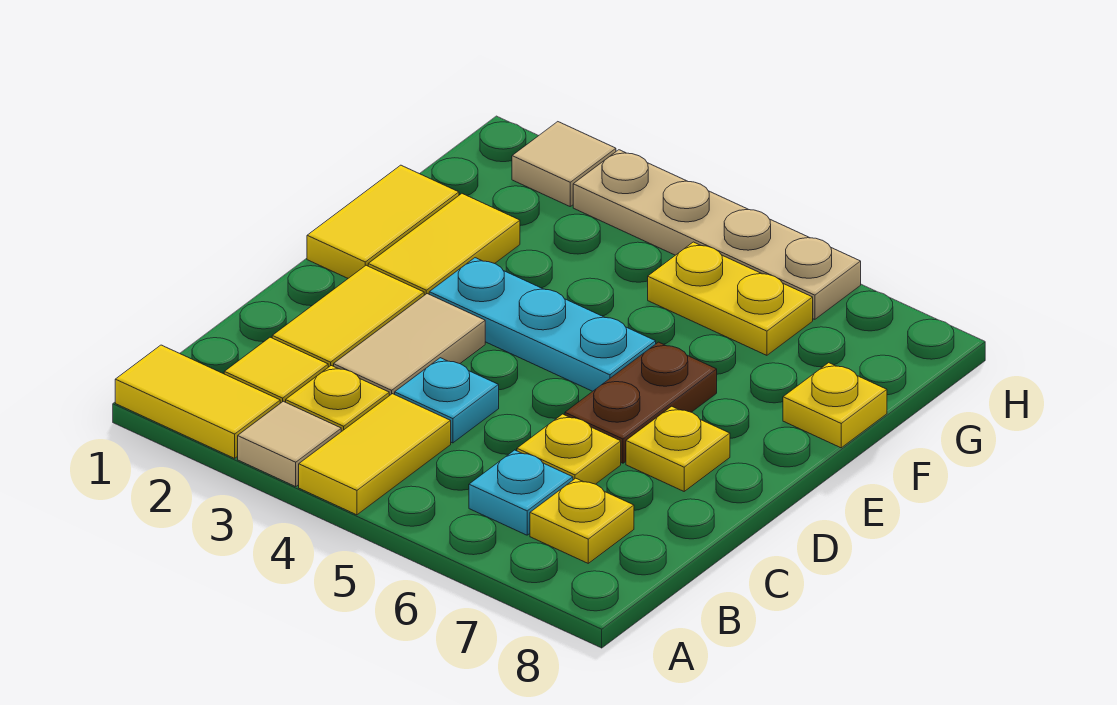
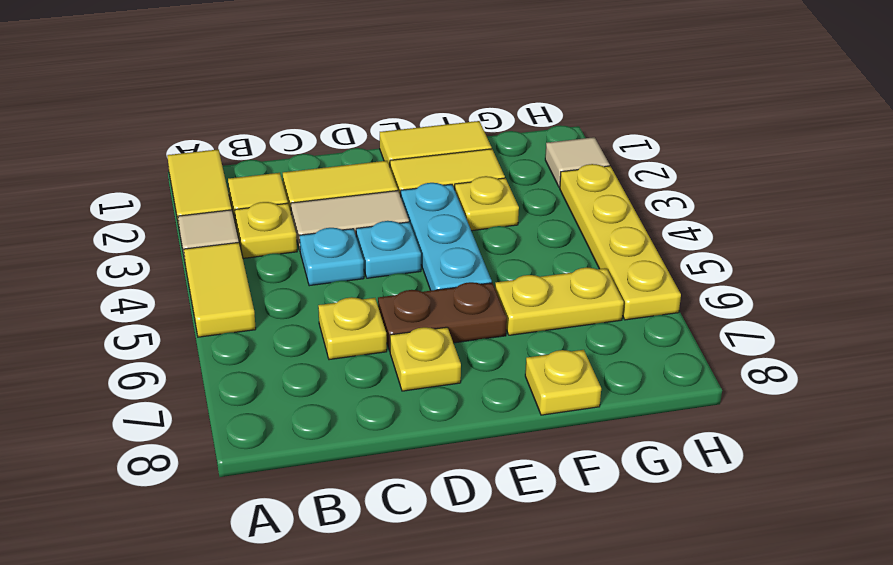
yellow tile A4:B4 level 1 -> yellow tile A4:A5 level 1
cyan plate B6 level 1 -> cyan plate D4 level 1
yellow plate B7 level 1 -> yellow plate F3 level 1
yellow plate G5:G6 level 1 -> yellow plate F6:G6 level 1
tan plate H3:H6 level 1 -> yellow plate H3:H6 level 1

